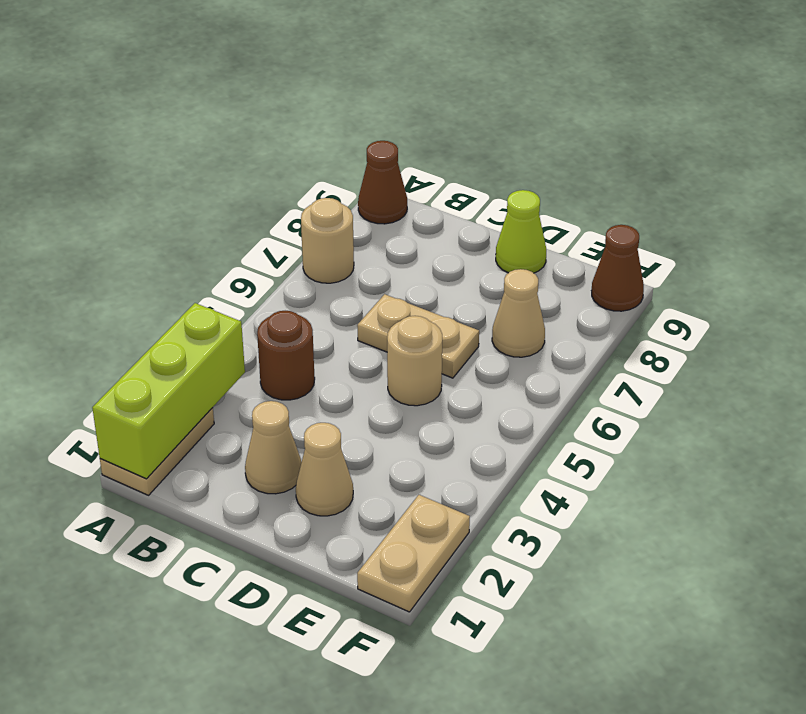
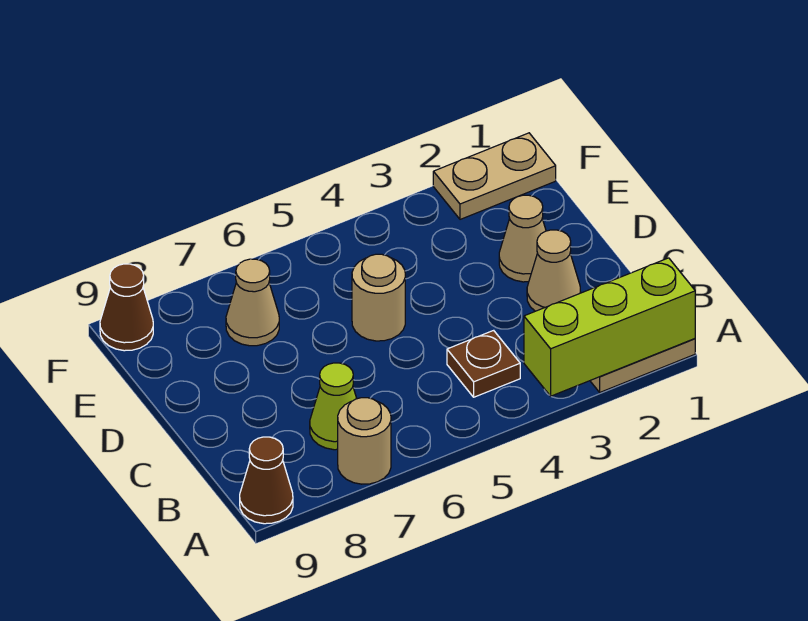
brown round brick B4 level 1 -> brown plate B4 level 1
tan plate C6:D6 level 1 -> none
lime cone D9 level 1 -> lime cone B7 level 1

